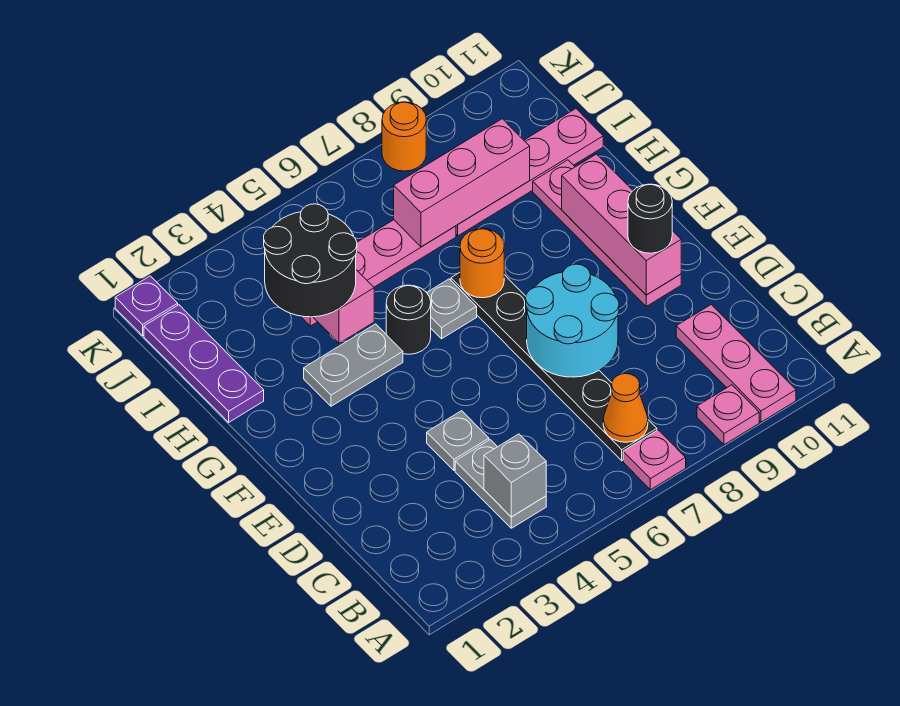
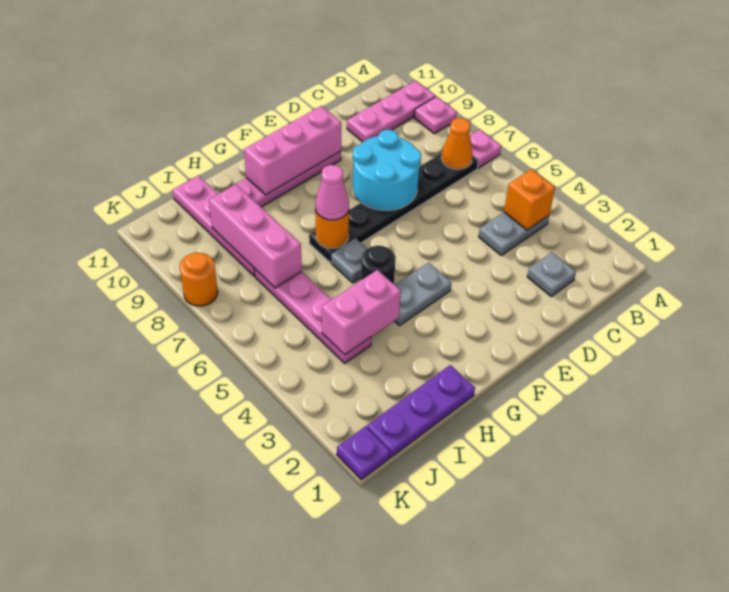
grey brick B4 level 2 -> orange brick B4 level 2
grey plate D4 level 1 -> grey plate C2 level 1
black round brick E10 level 3 -> none
grey plate G3:G4 level 1 -> grey plate F4:G4 level 1
none -> pink cone G7 level 3
black round brick H3:I4 level 3 -> none

